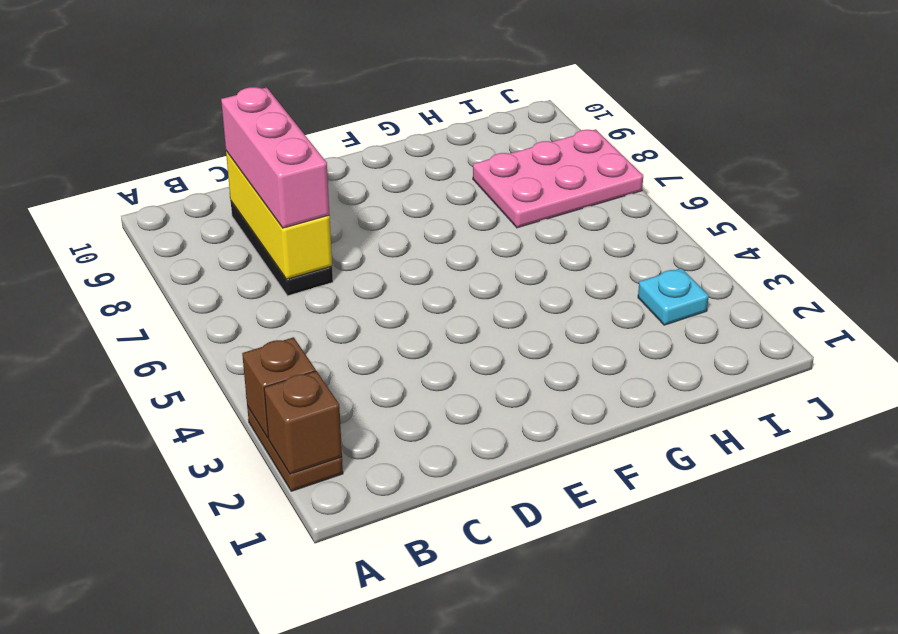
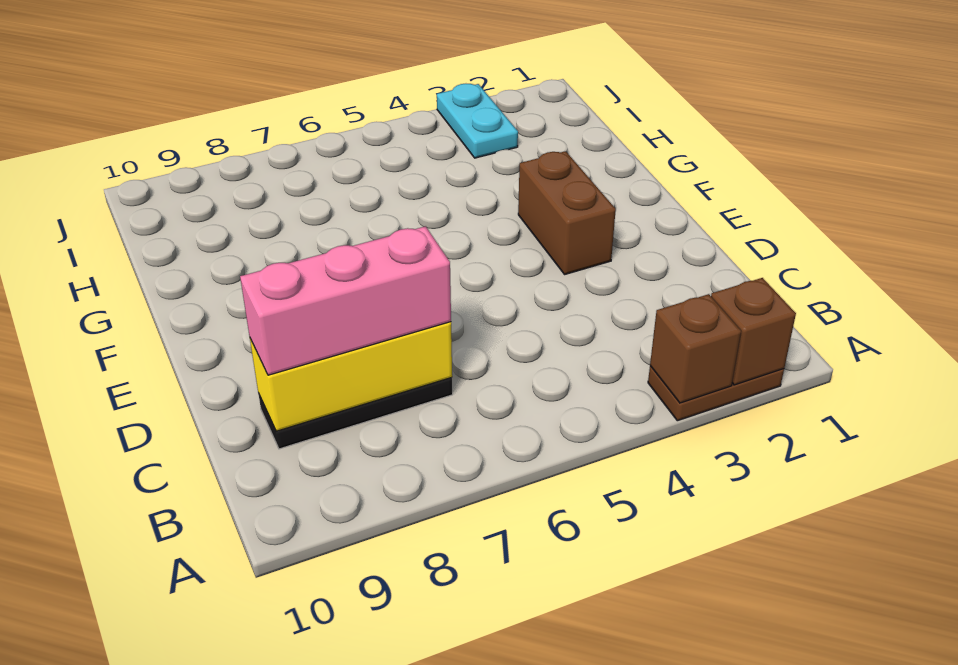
none -> brown brick E3:F3 level 1
pink plate H7:J8 level 1 -> none
cyan plate I3 level 1 -> cyan plate I3:J3 level 1

